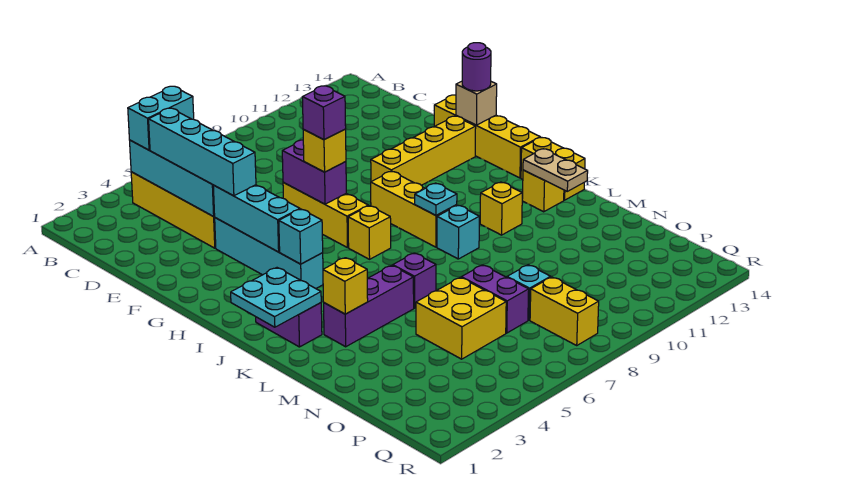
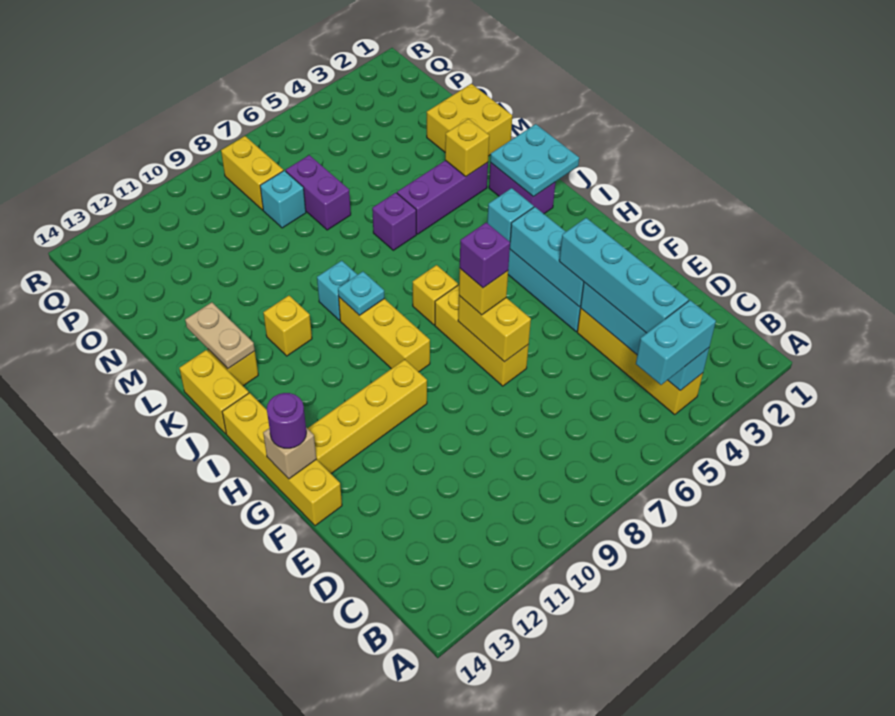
purple brick F7:G7 level 2 -> yellow brick F7:G7 level 2
yellow brick N5:O6 level 1 -> yellow brick M1:N2 level 1

